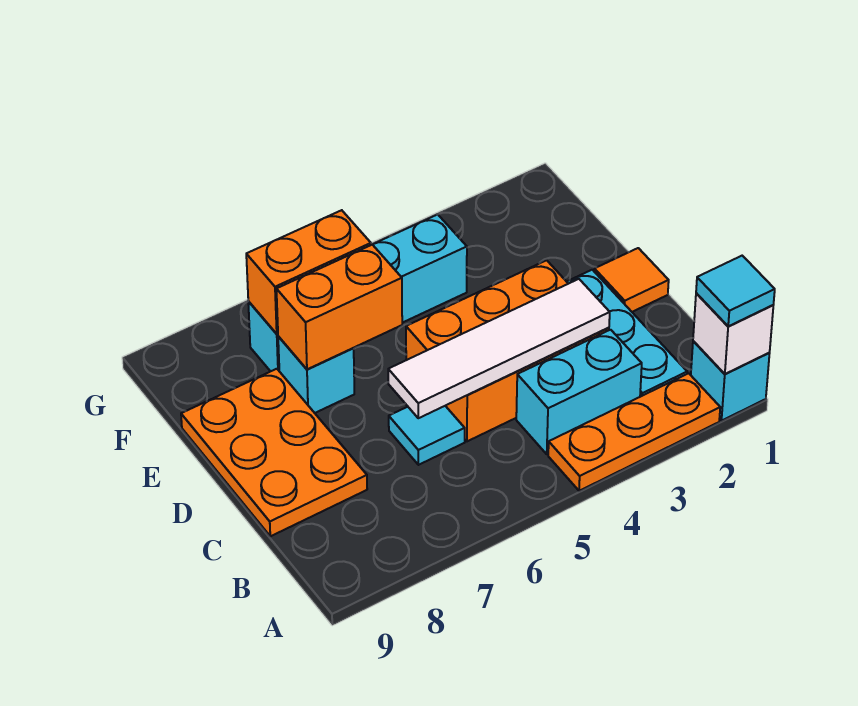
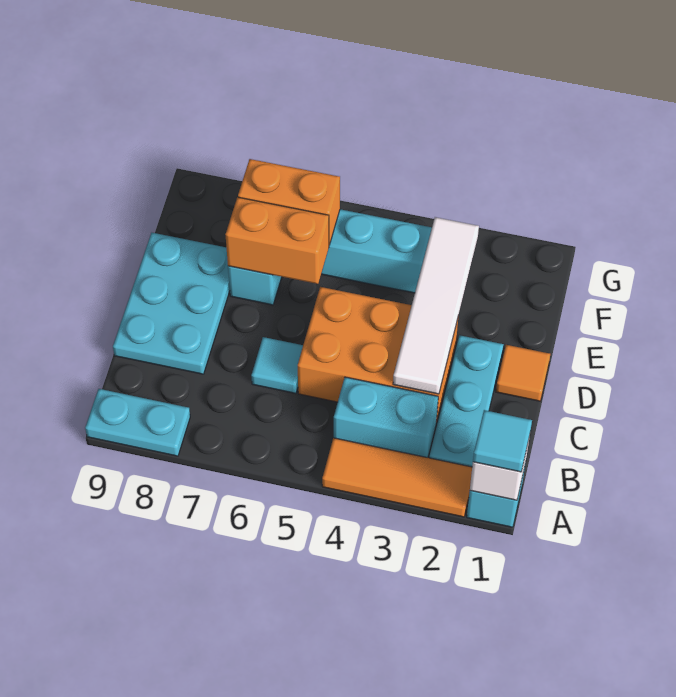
orange plate A2:A4 level 1 -> orange tile A2:A4 level 1
none -> cyan plate A8:A9 level 1
white tile C3:C6 level 2 -> white tile C3:F3 level 2
orange plate C8:E9 level 1 -> cyan plate C8:E9 level 1

